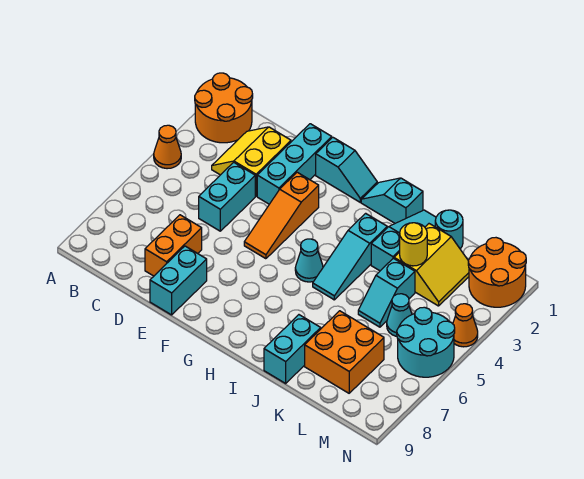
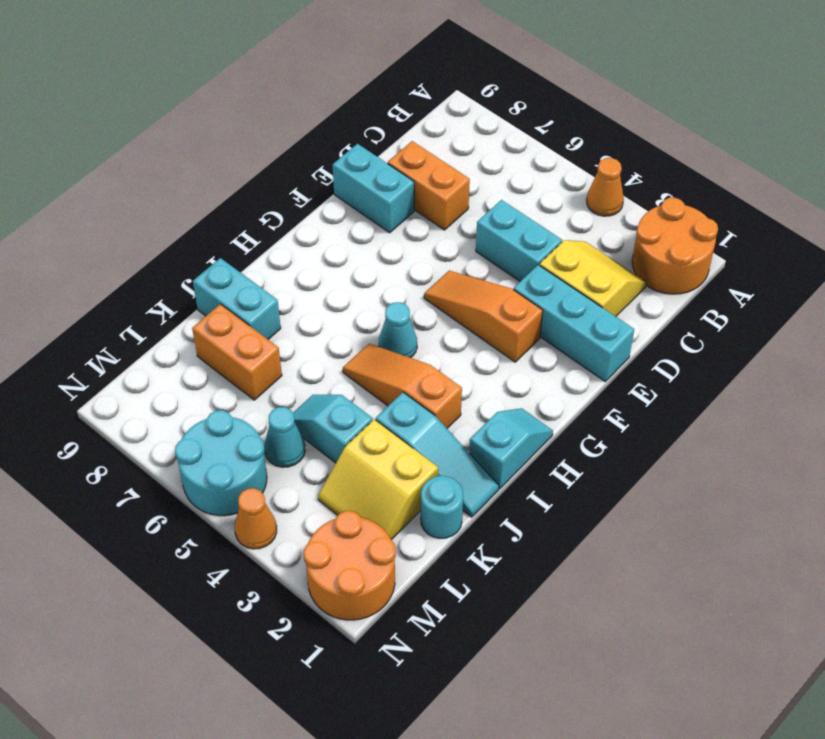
cyan slope F1:G1 level 1 top F -> none
cyan slope I3:I5 level 1 top 3 -> orange slope I3:I5 level 1 top 3
yellow round brick K3 level 2 -> none
orange brick K7:L8 level 1 -> orange brick K7:K8 level 1

